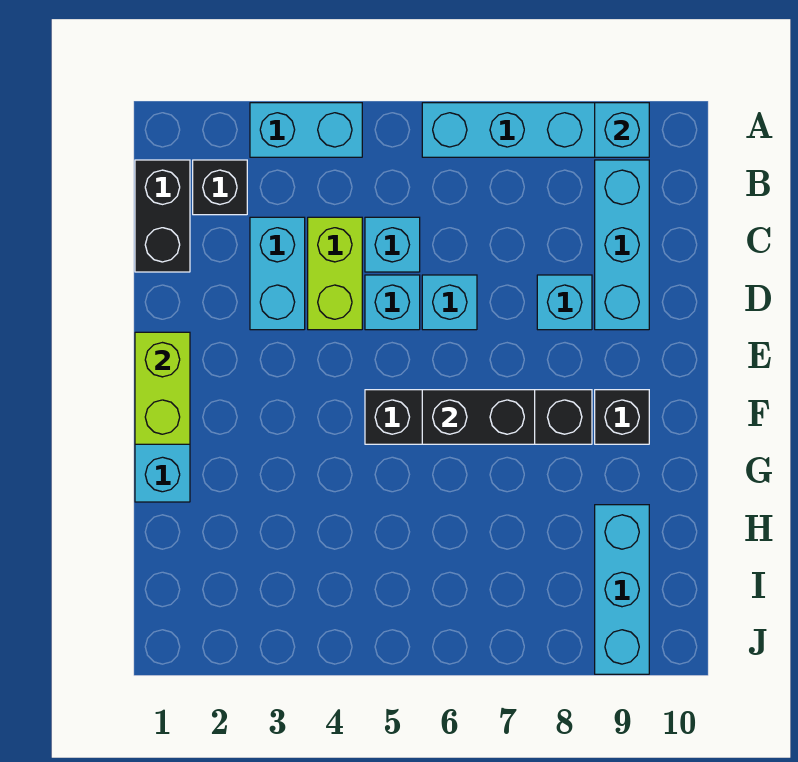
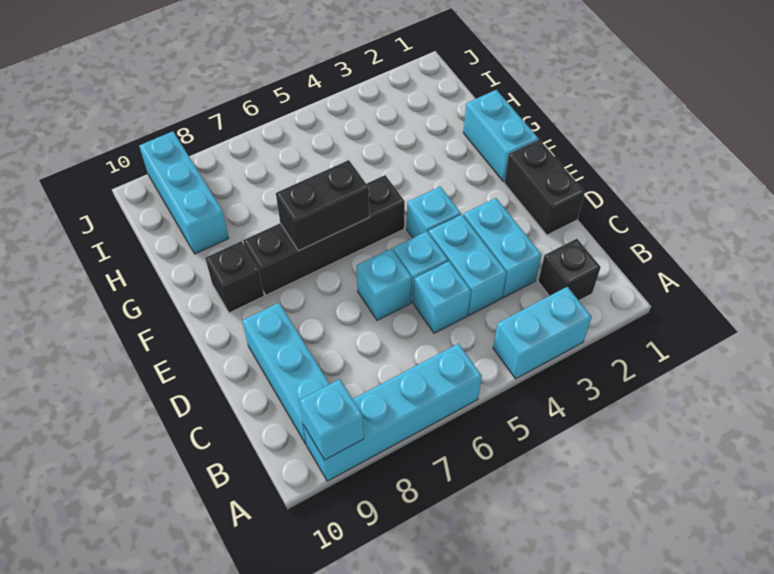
black brick B1:C1 level 1 -> black brick D1:E1 level 1
lime brick C4:D4 level 1 -> cyan brick C4:D4 level 1
cyan brick D8 level 1 -> cyan brick E4 level 1
lime brick E1:F1 level 2 -> none

